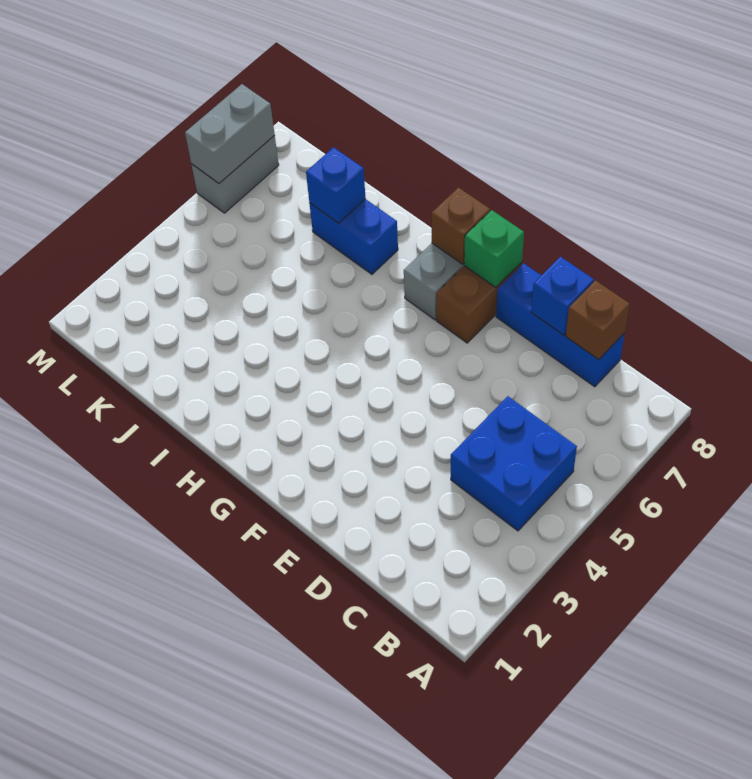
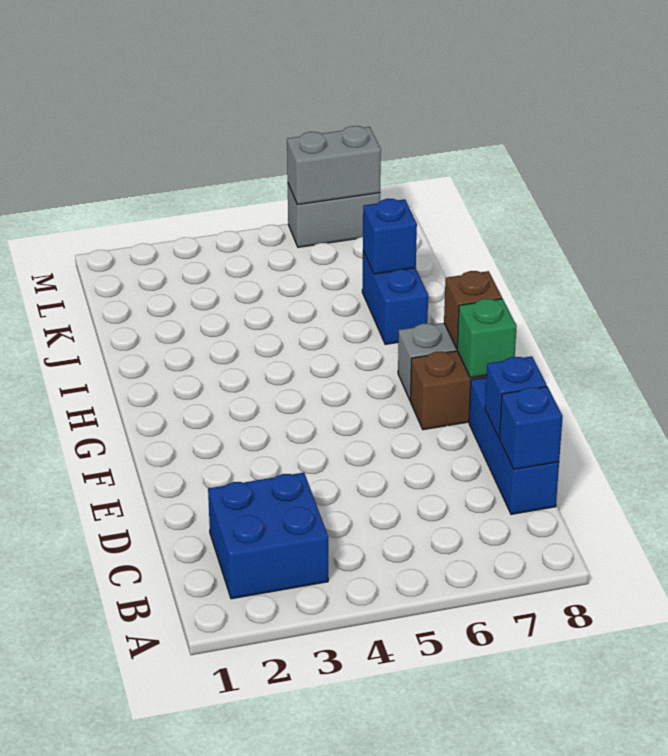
blue brick B4:C5 level 1 -> blue brick B2:C3 level 1
brown brick C8 level 2 -> blue brick C8 level 2

